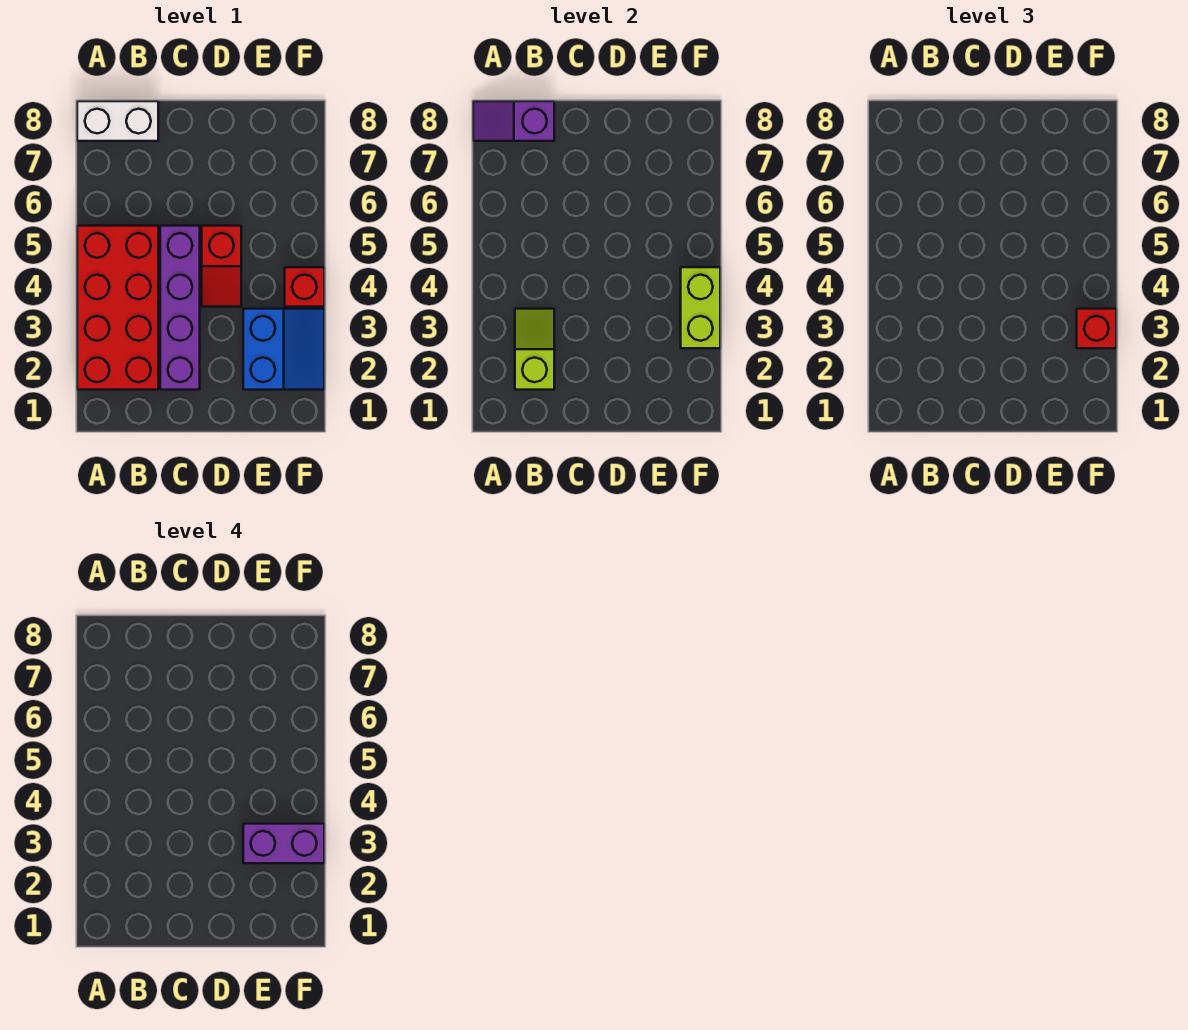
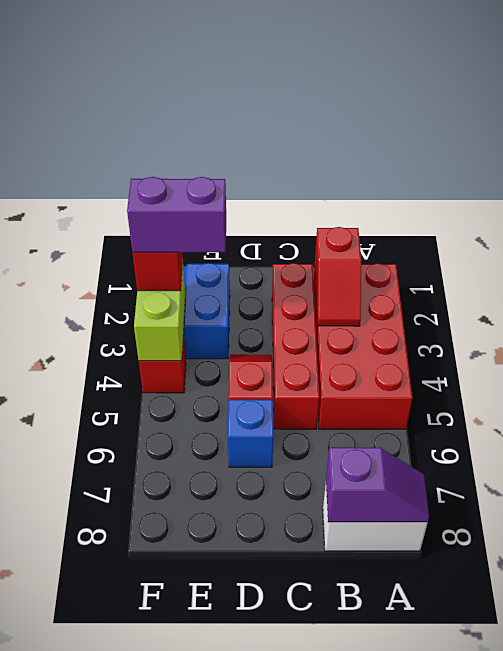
lime slope B2:B3 level 2 top 2 -> red slope B2:B3 level 2 top 2
purple brick C2:C5 level 1 -> red brick C2:C5 level 1
none -> blue brick D6 level 1

